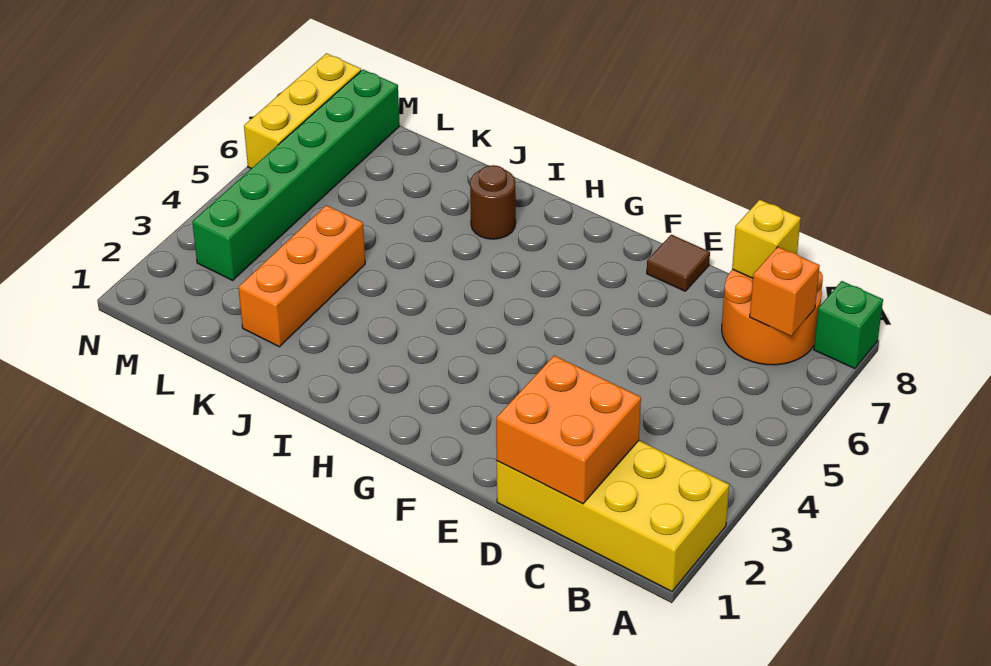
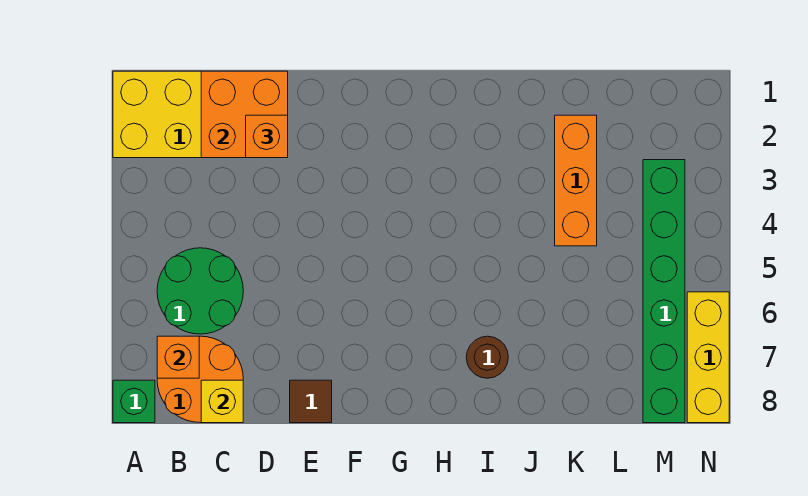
none -> green round brick B5:C6 level 1
none -> orange brick D2 level 3

